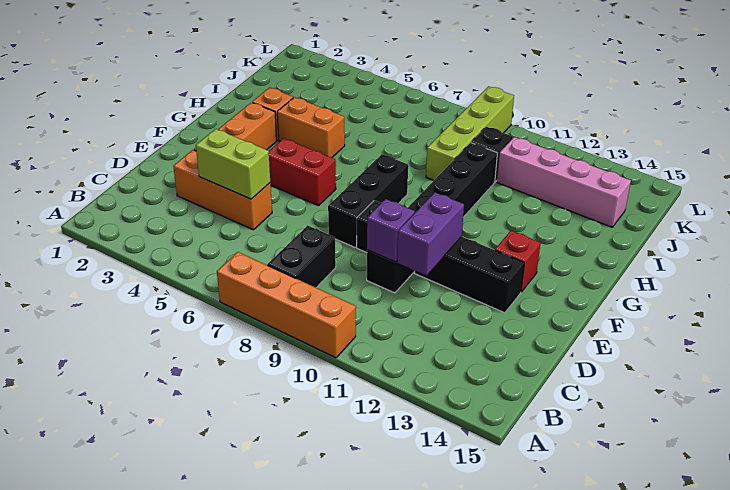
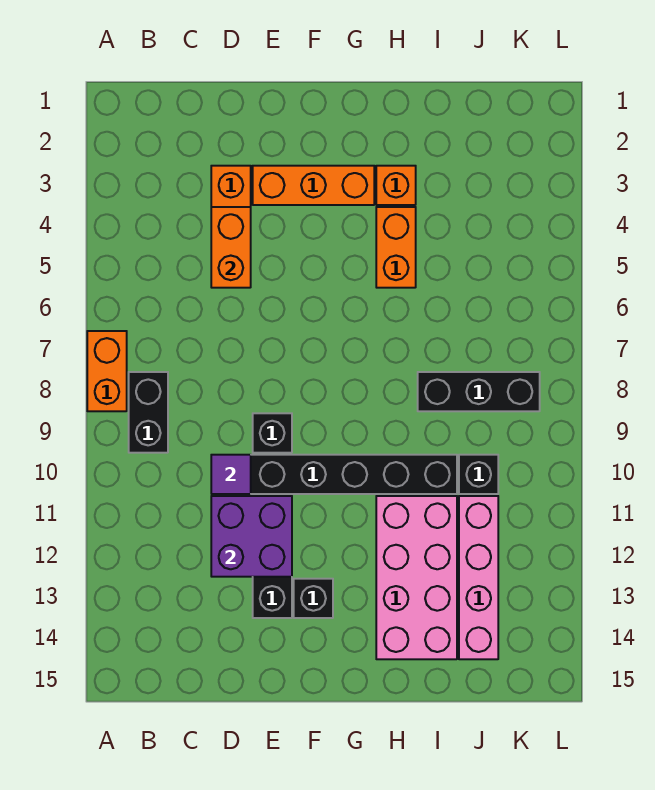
orange brick A7:A10 level 1 -> orange brick A7:A8 level 1
black brick B8:C8 level 1 -> black brick B8:B9 level 1
lime brick D4:D5 level 2 -> orange brick D4:D5 level 2
purple brick D10 level 2 -> purple tile D10 level 2
purple brick D11:E11 level 2 -> purple brick D11:E12 level 2
black brick E8:G8 level 1 -> black brick I8:K8 level 1
red brick F5:F6 level 1 -> none
red brick F13 level 1 -> black brick F13 level 1
none -> pink brick H11:I14 level 1
lime brick I9:L9 level 1 -> none

